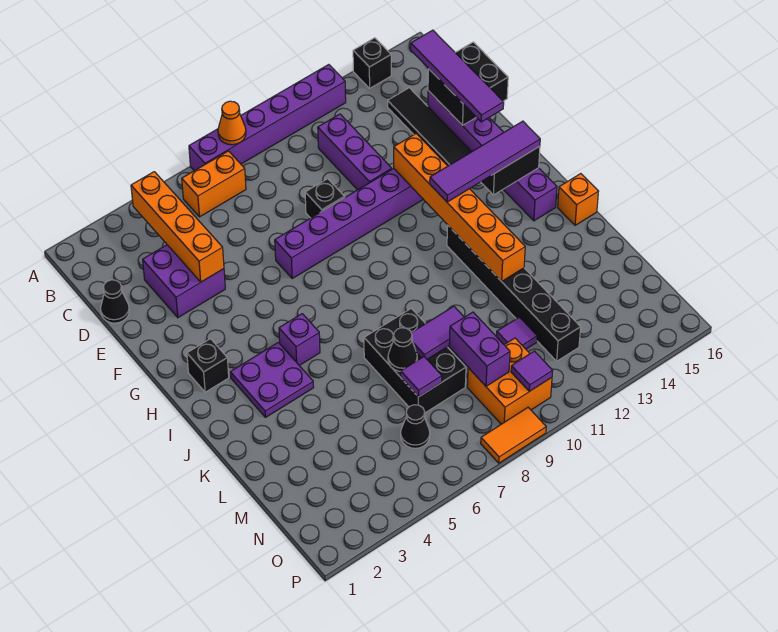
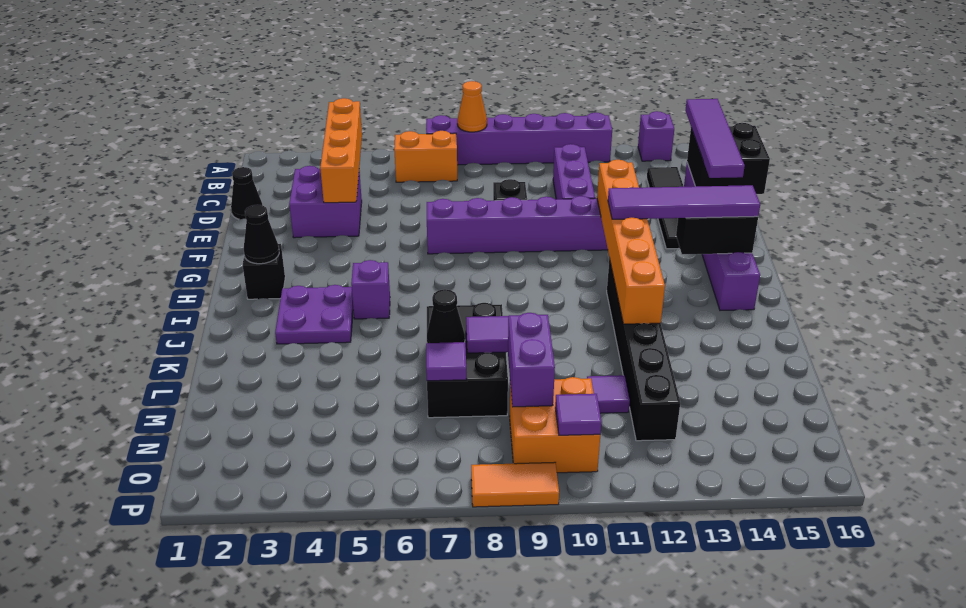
black brick A14 level 1 -> purple brick A14 level 1
orange brick J16 level 1 -> none
black cone N6 level 1 -> black cone H2 level 2

